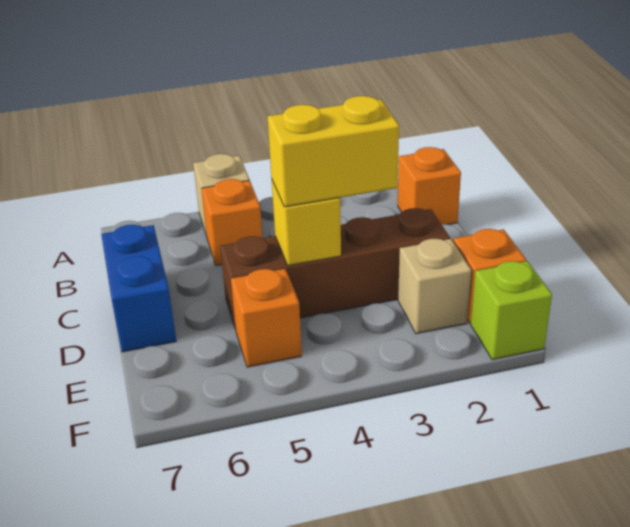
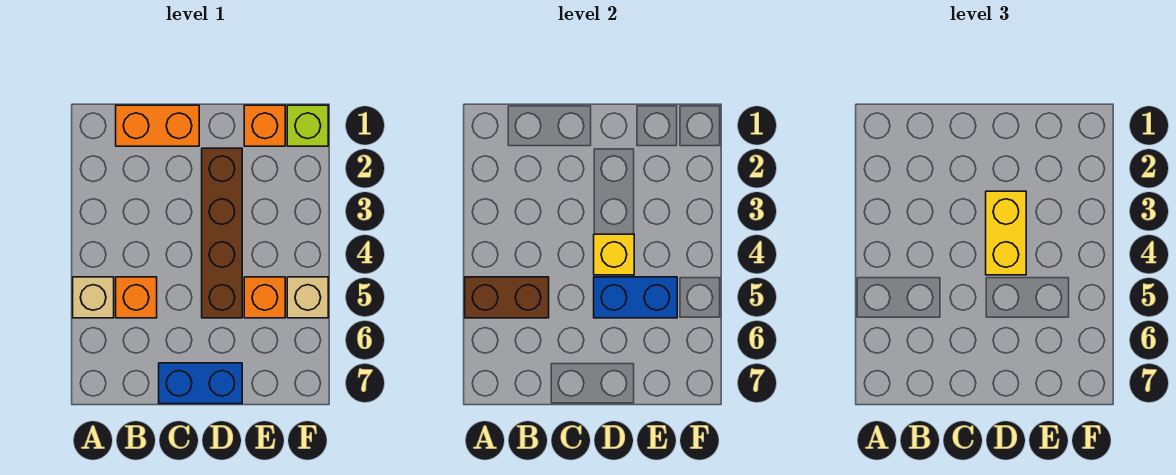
none -> brown brick A5:B5 level 2
orange brick B1 level 1 -> orange brick B1:C1 level 1
none -> blue brick D5:E5 level 2
tan brick E2 level 1 -> tan brick F5 level 1

